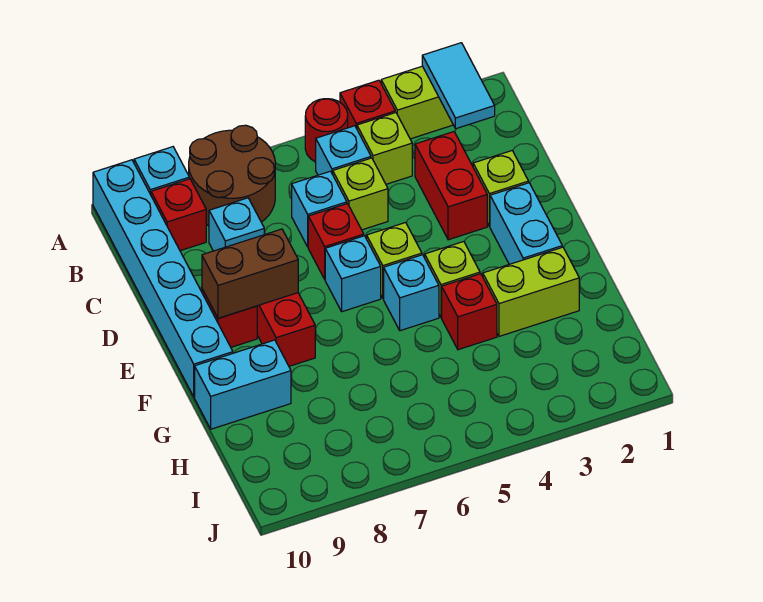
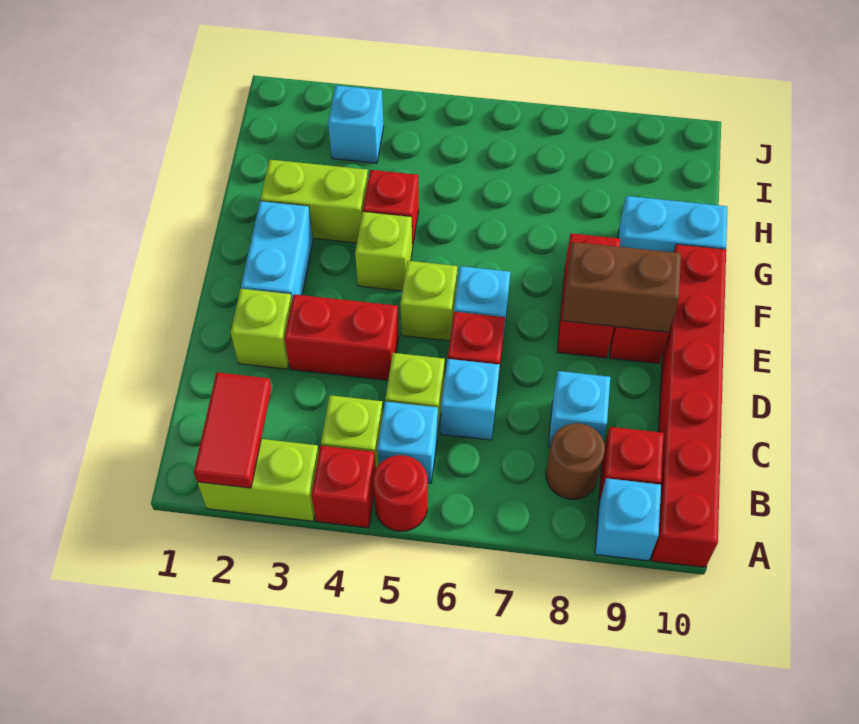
cyan tile A2:B2 level 2 -> red tile A2:B2 level 2
brown round brick A7:B8 level 1 -> brown round brick B8 level 1
cyan brick A10:F10 level 1 -> red brick A10:F10 level 1
red brick C3:D3 level 1 -> red brick D3:D4 level 1
cyan brick F5 level 1 -> cyan brick I3 level 1

